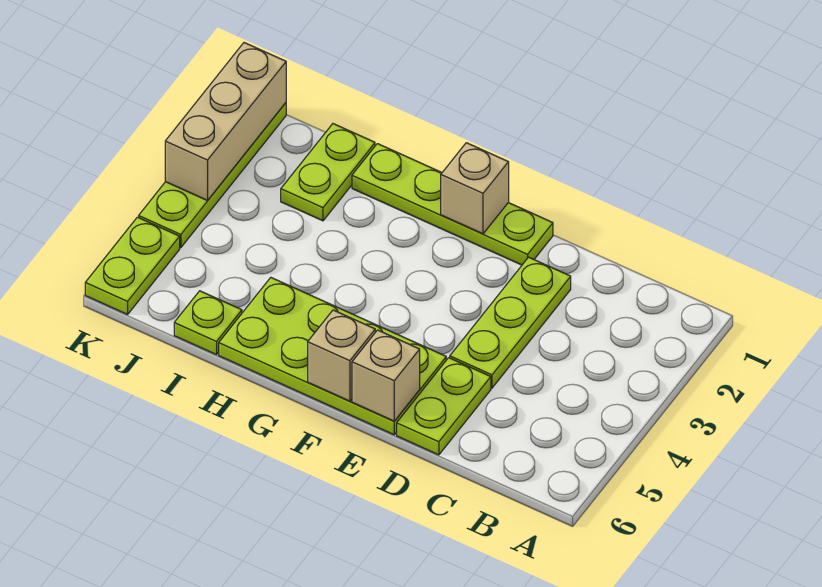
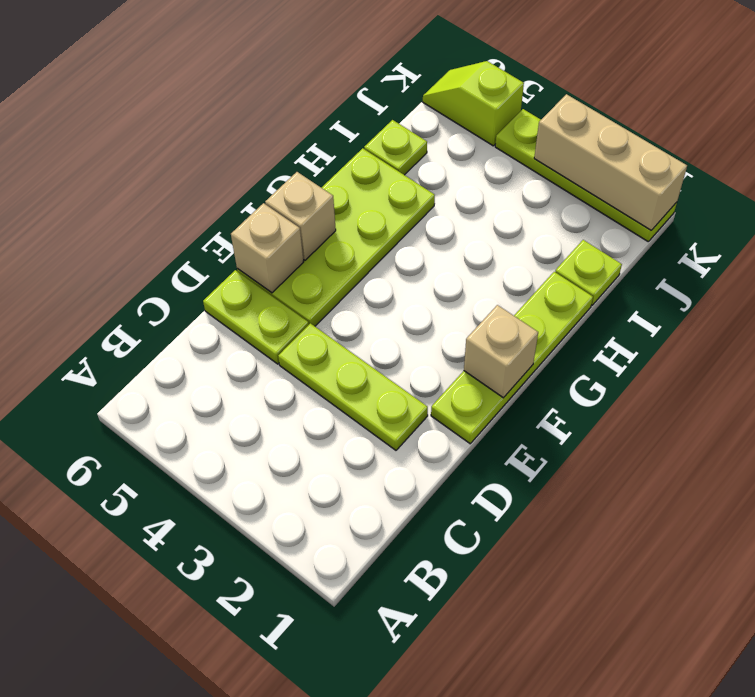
lime plate I1:I2 level 1 -> lime plate I1 level 1
lime plate K5:K6 level 1 -> lime slope K5:K6 level 1 top 5

